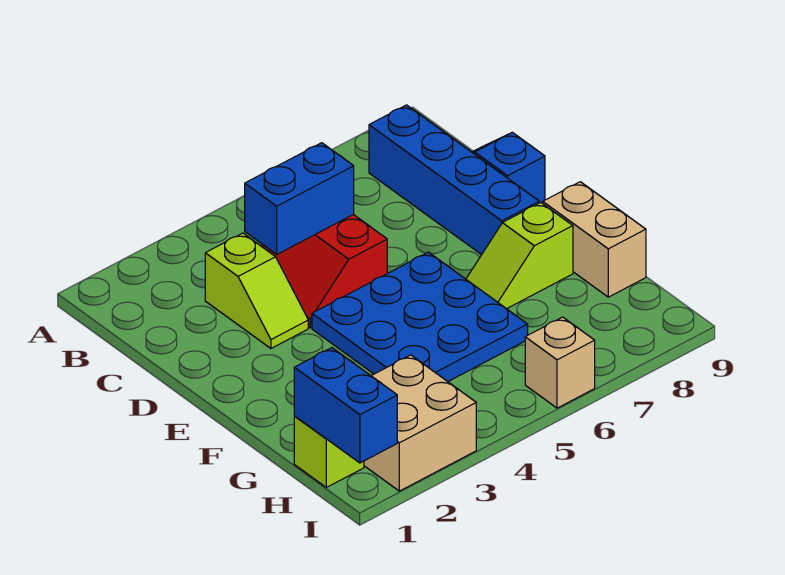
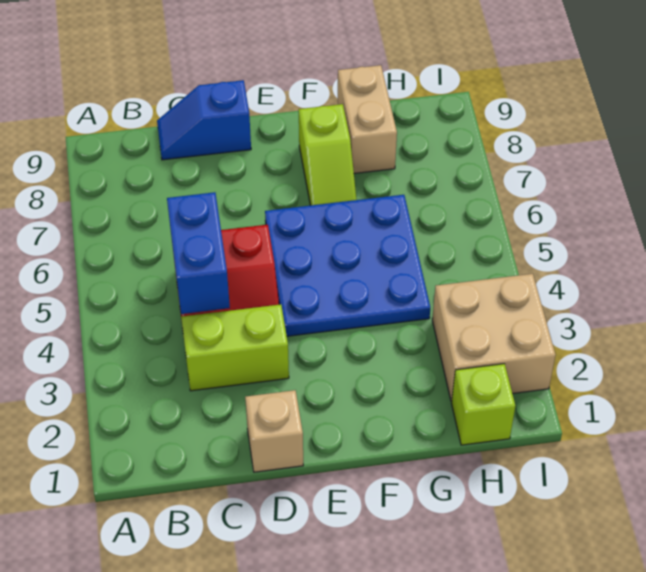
blue brick B8:E8 level 1 -> none
lime slope C3:D3 level 1 top C -> lime brick C3:D3 level 1
tan brick F9:G9 level 1 -> tan brick G8:G9 level 1
blue brick H1:I1 level 2 -> none
tan brick I6 level 1 -> tan brick D1 level 1

